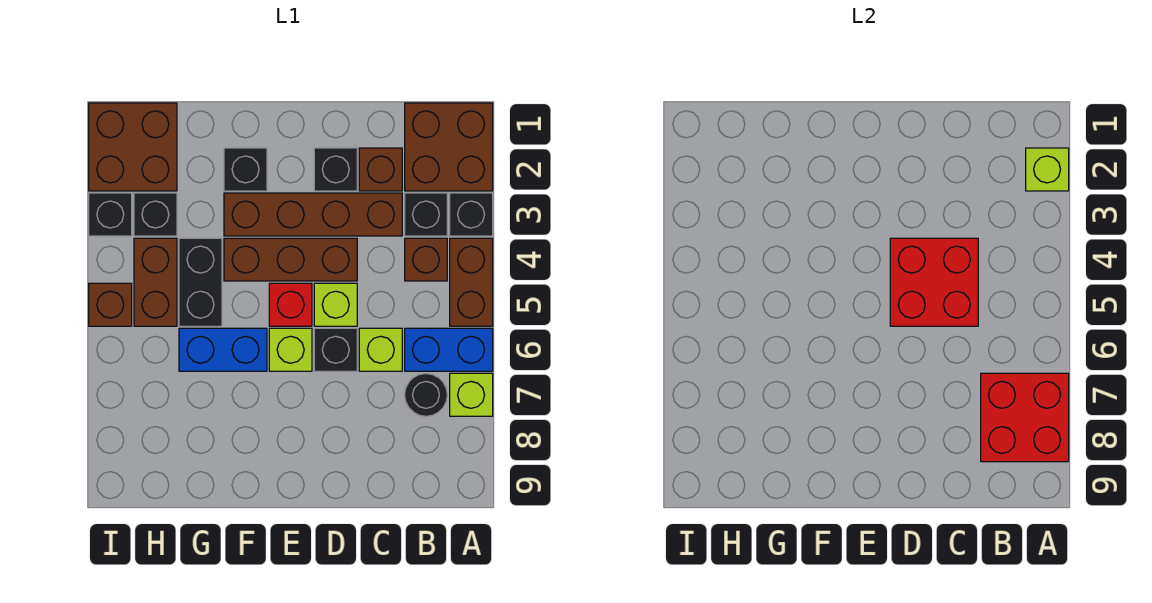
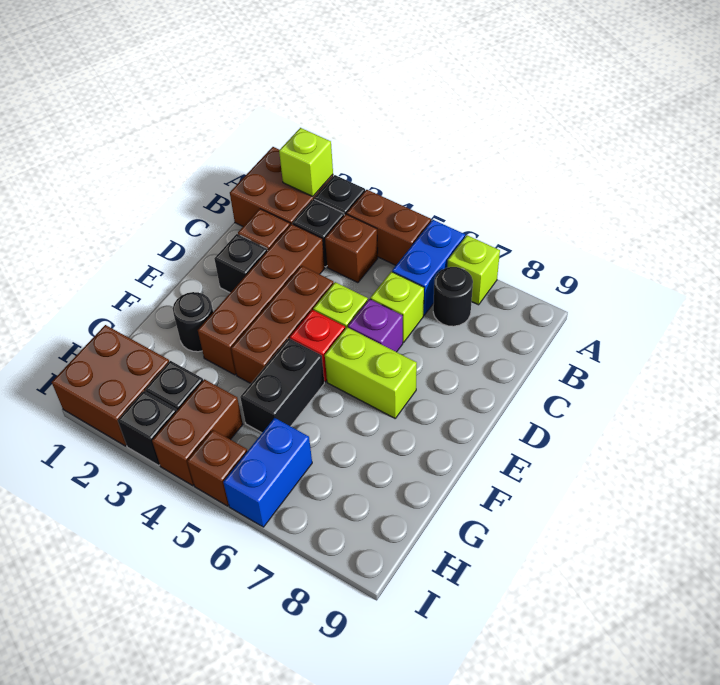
red brick A7:B8 level 2 -> none
red brick C4:D5 level 2 -> none
black brick D6 level 1 -> purple brick D6 level 1
lime brick E6 level 1 -> lime brick E6:E7 level 1
black brick F2 level 1 -> black round brick F2 level 1
blue brick F6:G6 level 1 -> blue brick H6:I6 level 1
black brick G4:G5 level 1 -> black brick F5:G5 level 1
brown brick H4:H5 level 1 -> brown brick H4:I4 level 1

